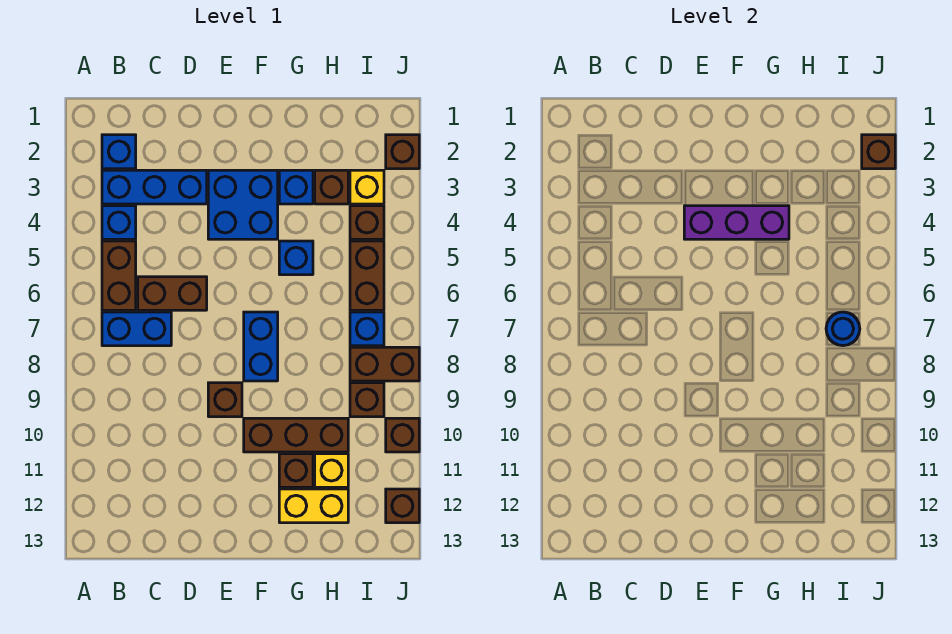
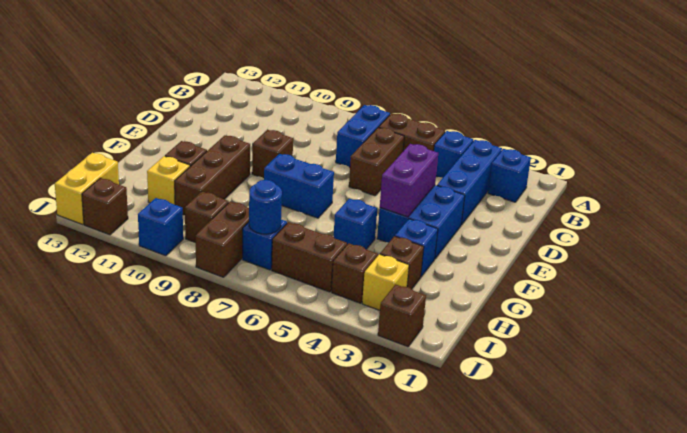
purple brick E4:G4 level 2 -> purple brick E4:F4 level 2
yellow brick G12:H12 level 1 -> yellow brick I13:J13 level 1
brown brick J2 level 2 -> none
brown brick J10 level 1 -> blue brick J10 level 1

